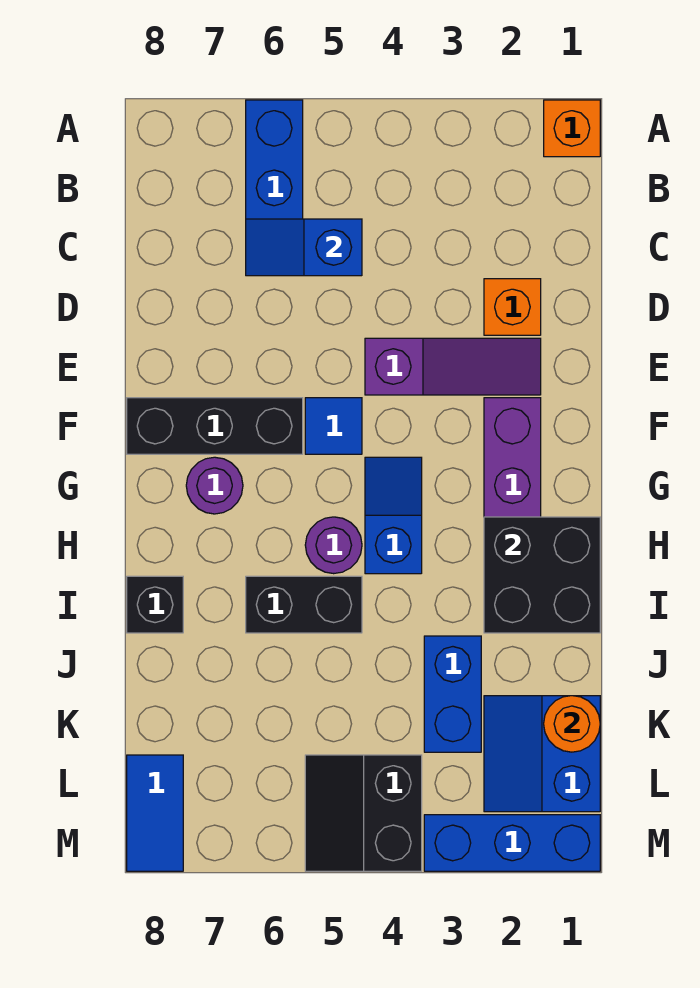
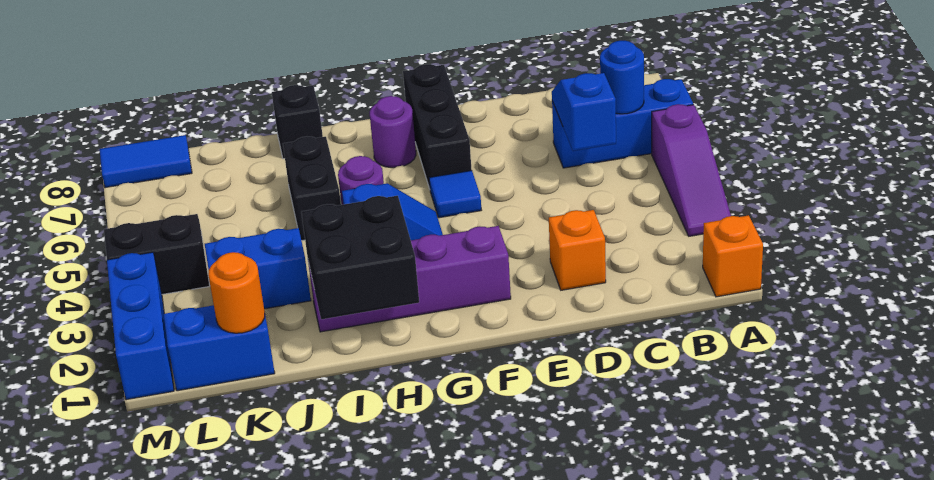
none -> blue round brick B6 level 2
purple slope E2:E4 level 1 top 4 -> purple slope A3:A5 level 1 top 5

